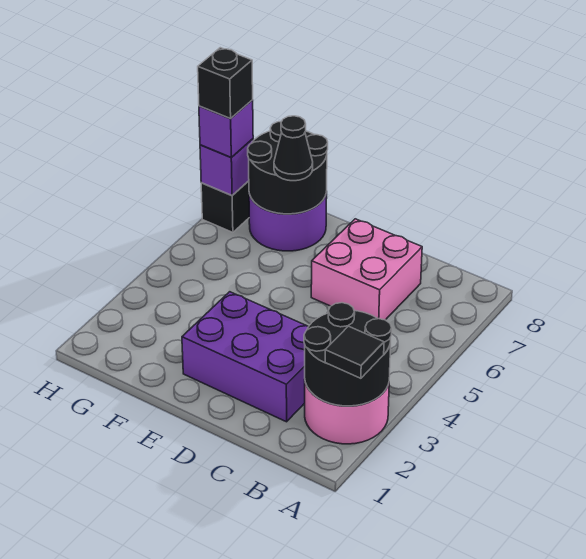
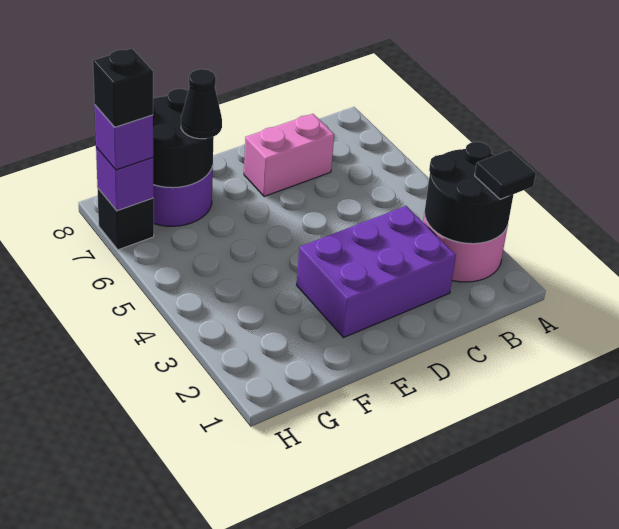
pink brick C6:D7 level 1 -> pink brick C7:D7 level 1

